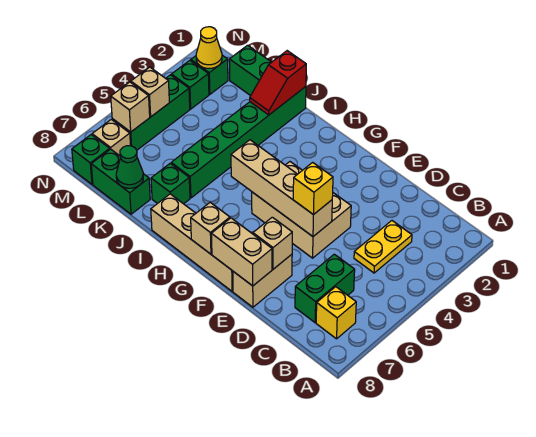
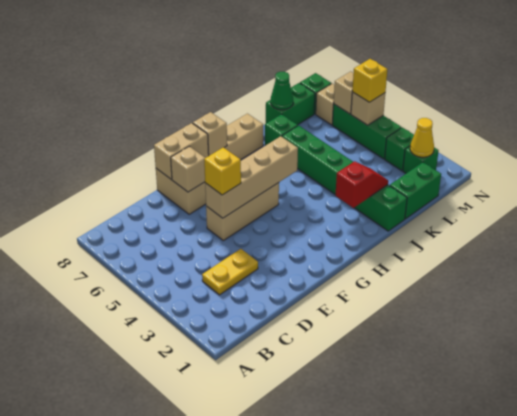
yellow brick B7 level 1 -> yellow brick M5 level 3
yellow plate C3:C4 level 1 -> yellow plate C3:D3 level 1
green brick C6:C7 level 1 -> none
tan brick E4:G5 level 1 -> tan brick E5:G5 level 1
red slope J1:J2 level 2 top 1 -> red slope I2:J2 level 2 top I

